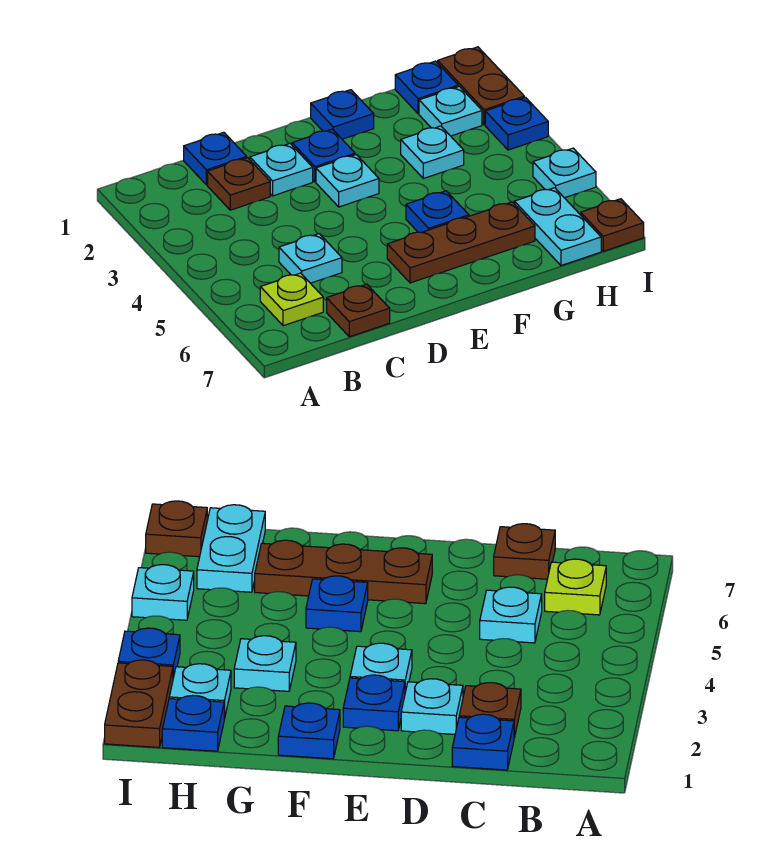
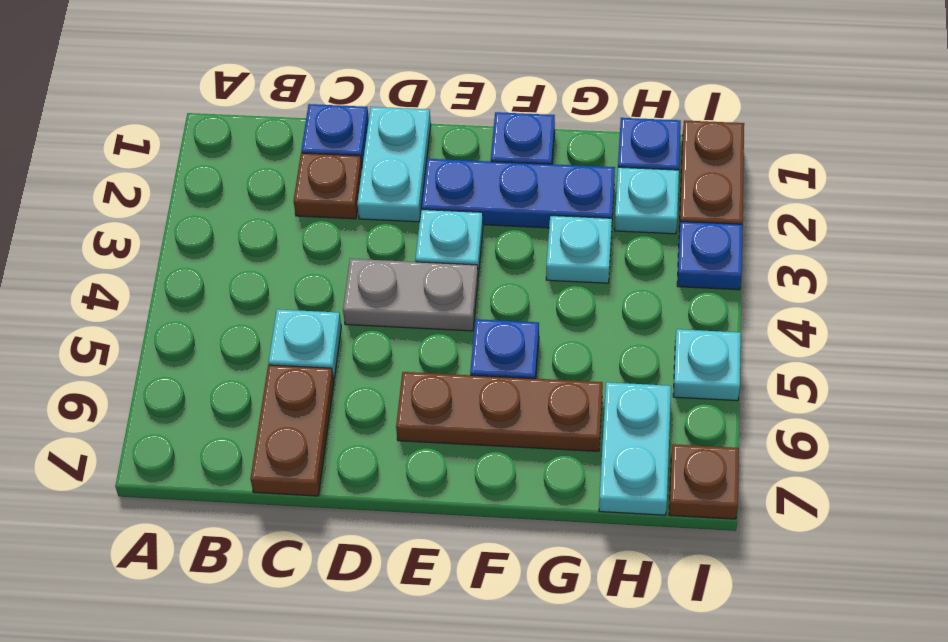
lime plate B6 level 1 -> none
brown plate C7 level 1 -> brown plate C6:C7 level 1
cyan plate D2 level 1 -> cyan plate D1:D2 level 1
none -> grey plate D4:E4 level 1
blue plate E2 level 1 -> blue plate E2:G2 level 1

